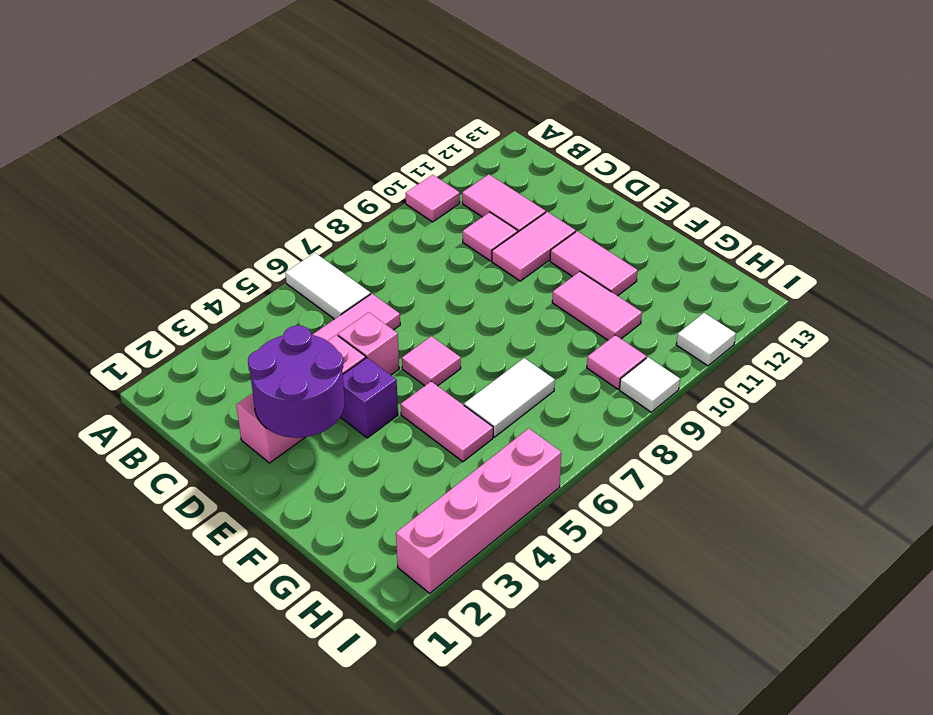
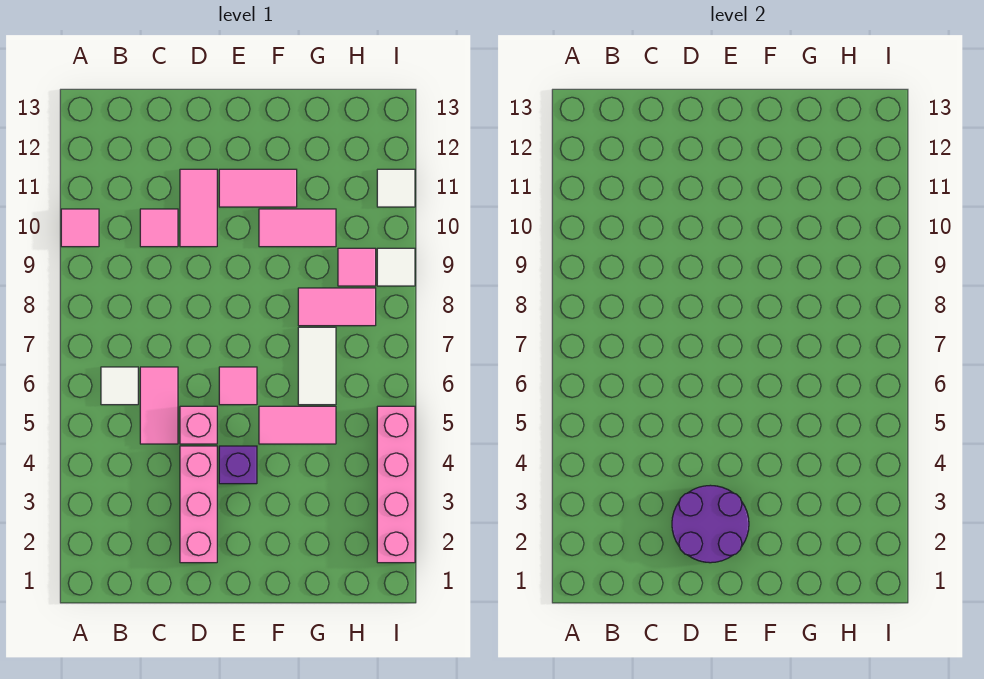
white tile A6:B6 level 1 -> white tile B6 level 1
pink tile B11:C11 level 1 -> pink tile G8:H8 level 1

